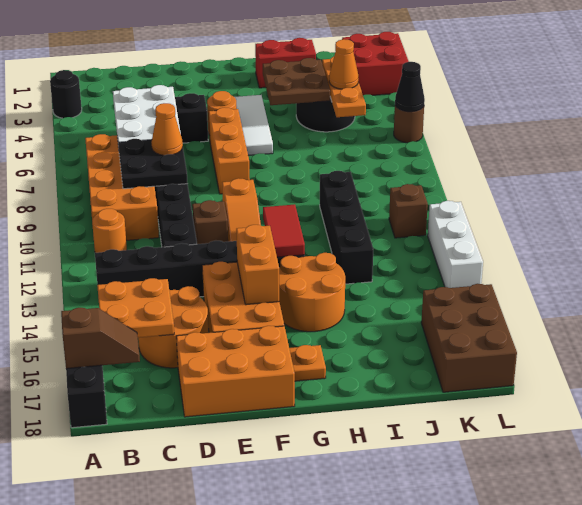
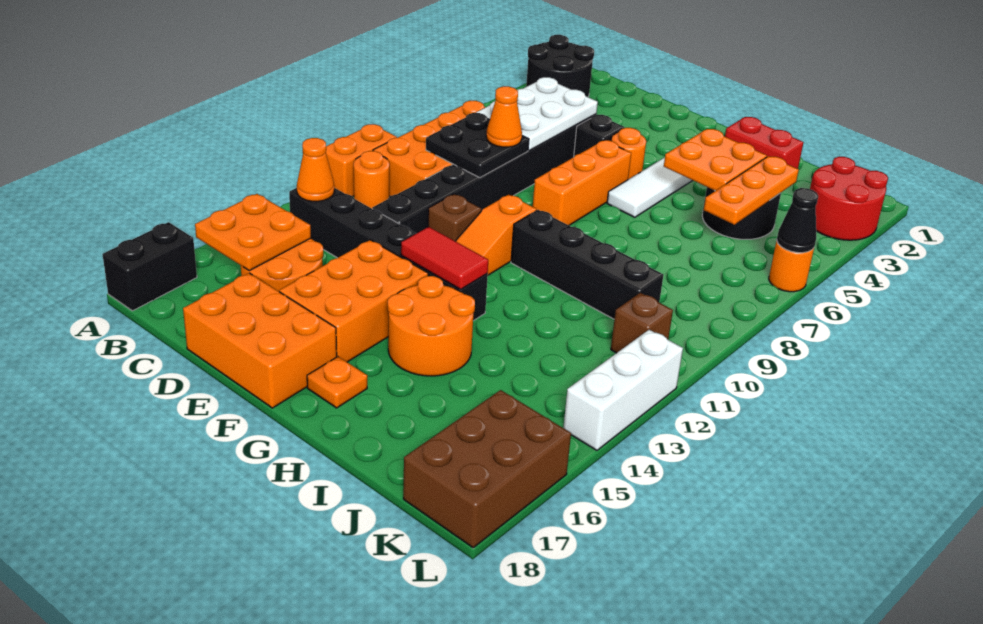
black round brick A3 level 1 -> black round brick A2:B3 level 1
brown slope A17:B17 level 2 top A -> none
orange brick F14:F15 level 2 -> orange brick A10:A11 level 1
red tile G12:G13 level 2 -> red tile F13:G13 level 2
brown plate H4:I5 level 2 -> orange plate H4:I5 level 2
black brick I10:I13 level 1 -> black brick G10:J10 level 1
orange cone J5 level 3 -> orange cone B13 level 2
red brick K2:L3 level 1 -> red round brick K2:L3 level 1
brown round brick L6 level 1 -> orange round brick L6 level 1

